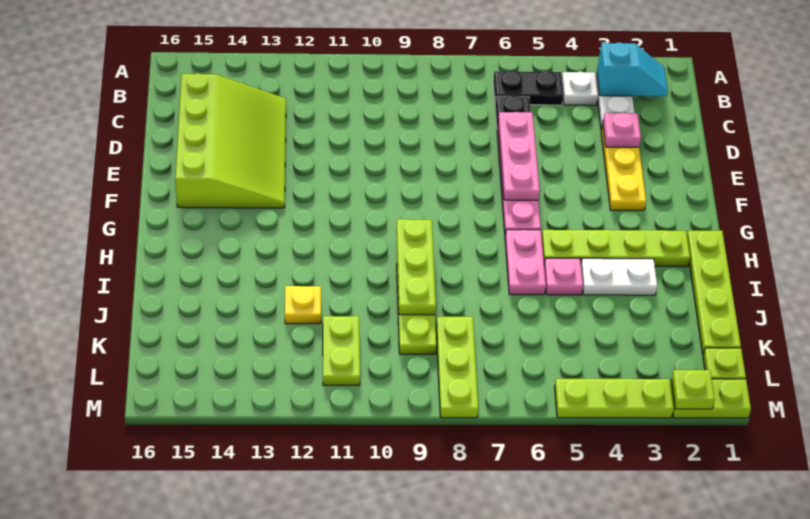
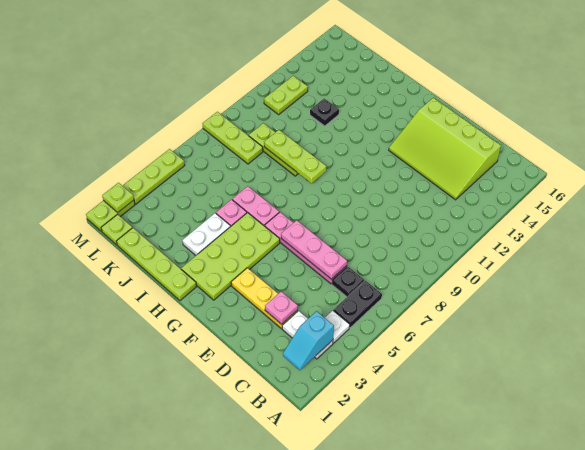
lime plate H2:H5 level 1 -> lime plate G2:H5 level 1
yellow plate J12 level 1 -> black plate J12 level 1
lime plate K11:L11 level 1 -> lime plate L11:L12 level 1

